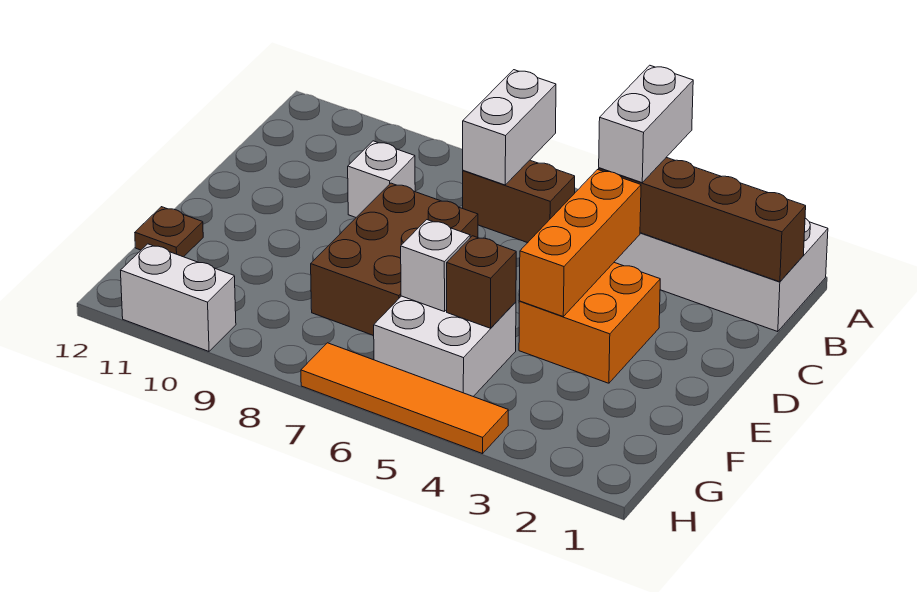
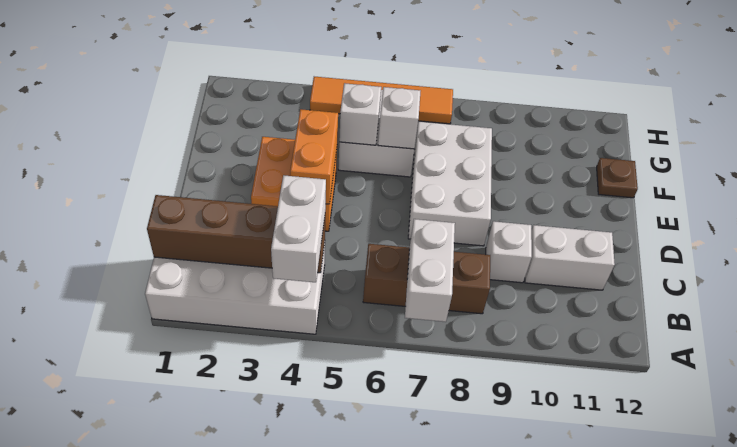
brown brick B6:B7 level 1 -> brown brick B6:B8 level 1
orange brick C4:E4 level 2 -> orange brick D4:E4 level 2
brown brick D7:F8 level 1 -> white brick D7:F8 level 1
brown brick F5 level 2 -> white brick F5 level 2
white brick H10:H11 level 1 -> white brick C10:C11 level 1

